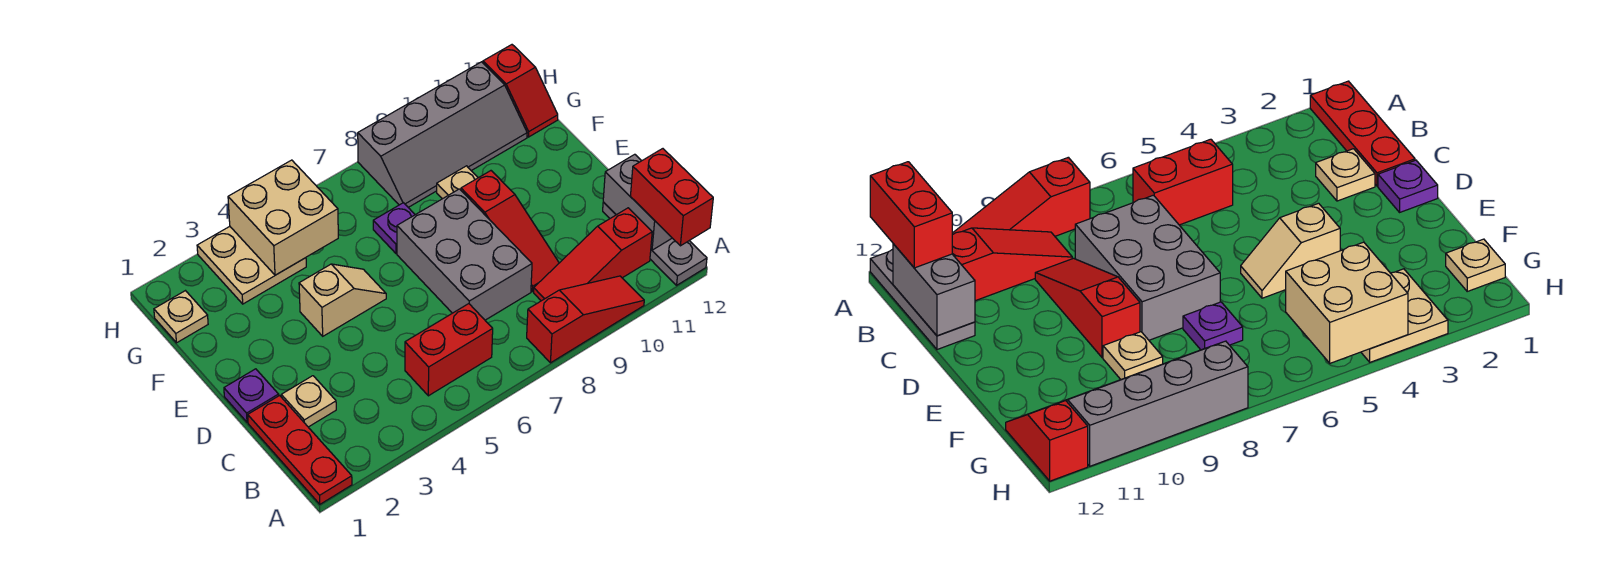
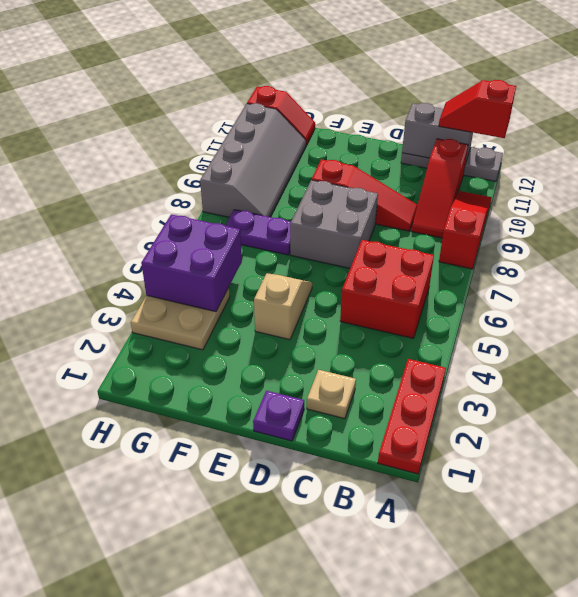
red plate A1:C1 level 1 -> red plate A1:A3 level 1
red brick A12:B12 level 3 -> red slope A12:B12 level 3 top A
red brick B5:B6 level 1 -> red brick B5:C6 level 1
grey brick C7:E8 level 1 -> grey brick D7:E8 level 1
purple plate F7 level 1 -> purple plate F7:G7 level 1
tan plate F9 level 1 -> none
tan plate G1 level 1 -> none
tan brick G4:H5 level 2 -> purple brick G4:H5 level 2

